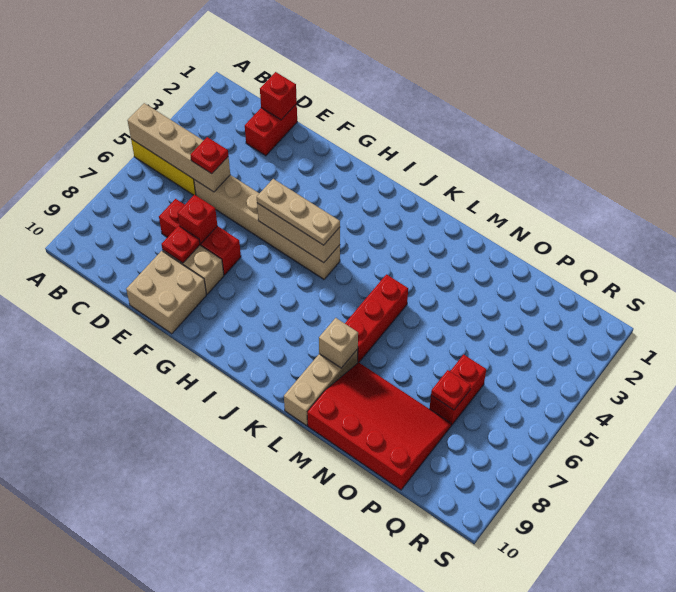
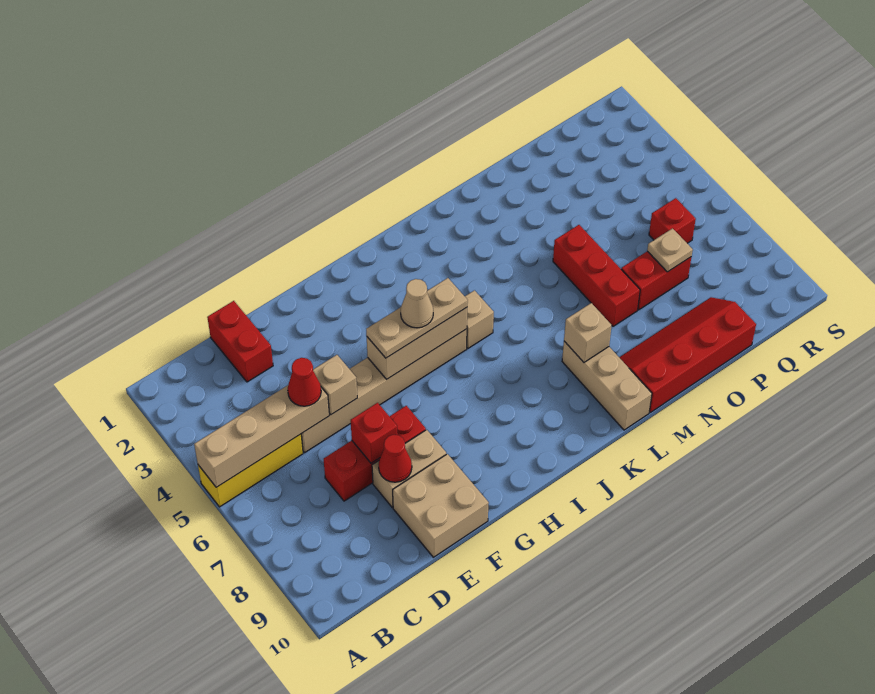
red brick D1 level 2 -> red brick Q6 level 1
red plate D5 level 3 -> red cone D5 level 3
none -> tan brick E5 level 2
red plate E8 level 2 -> red cone E8 level 2
none -> tan cone H5 level 4
none -> tan brick J5 level 1
red brick L5:L7 level 1 -> red brick N5:N7 level 1
red slope M8:P10 level 1 top 10 -> red slope M9:P10 level 1 top 10
red brick P6:P7 level 1 -> red brick O7:P7 level 1
red plate P7 level 2 -> tan plate P7 level 2

